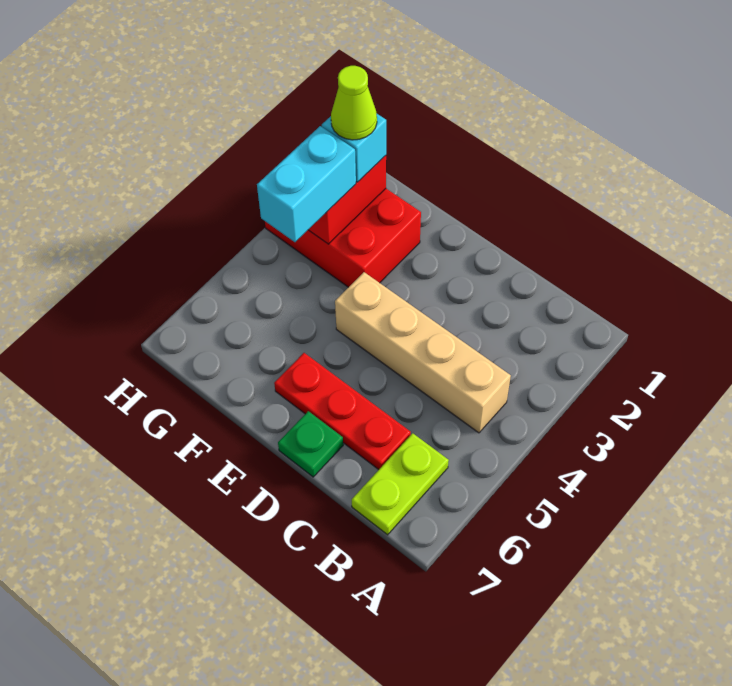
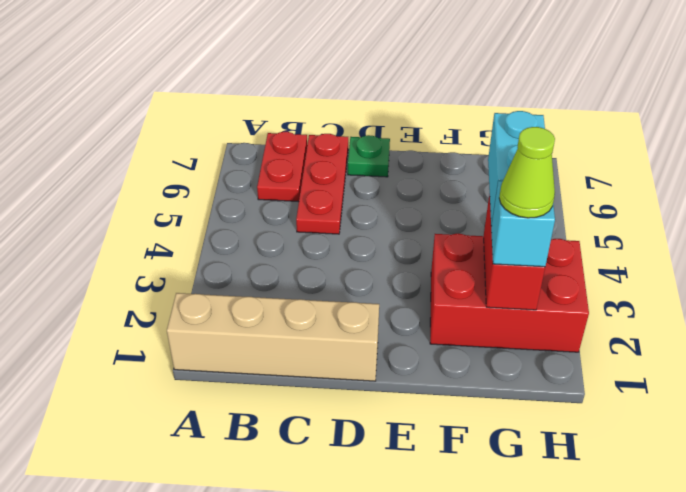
tan brick B4:E4 level 1 -> tan brick A1:D1 level 1
lime plate B6:B7 level 1 -> red plate B6:B7 level 1
red plate C6:E6 level 1 -> red plate C5:C7 level 1

